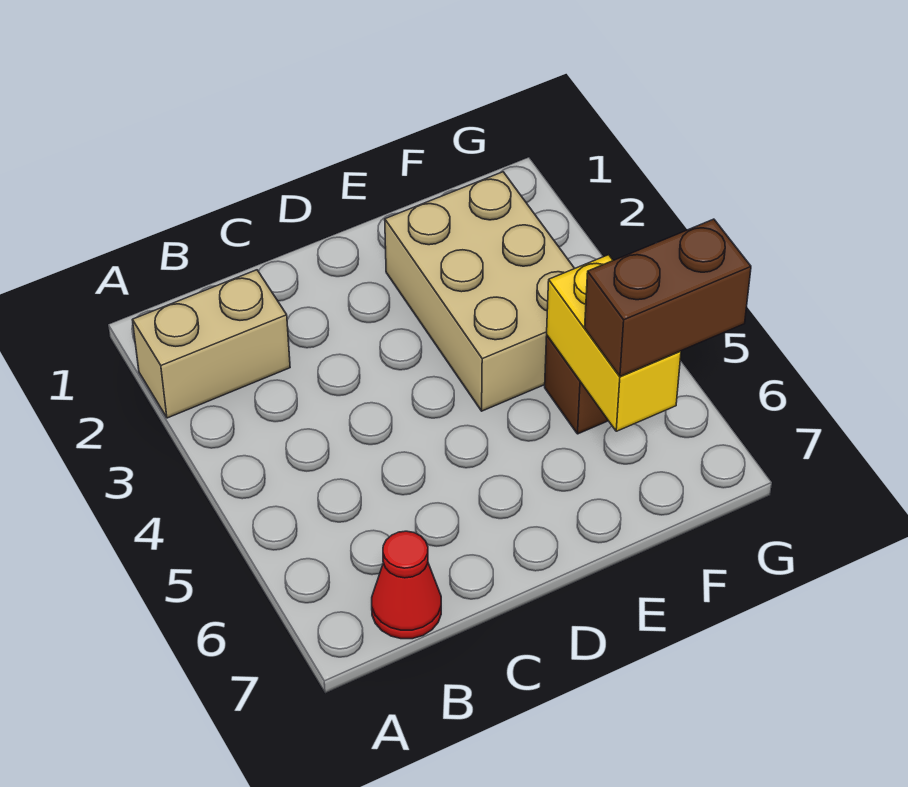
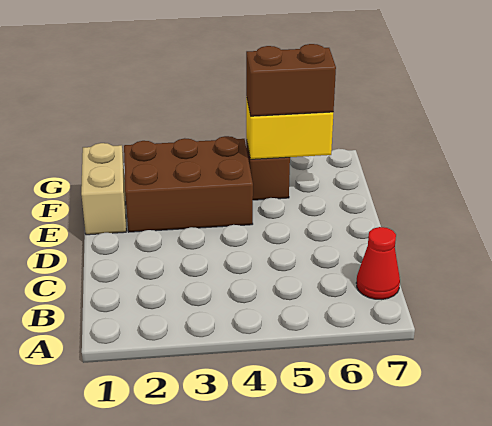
tan brick A2:B2 level 1 -> tan brick E1:F1 level 1
tan brick E2:F4 level 1 -> brown brick E2:F4 level 1
brown brick F6:G6 level 3 -> brown brick F5:F6 level 3

